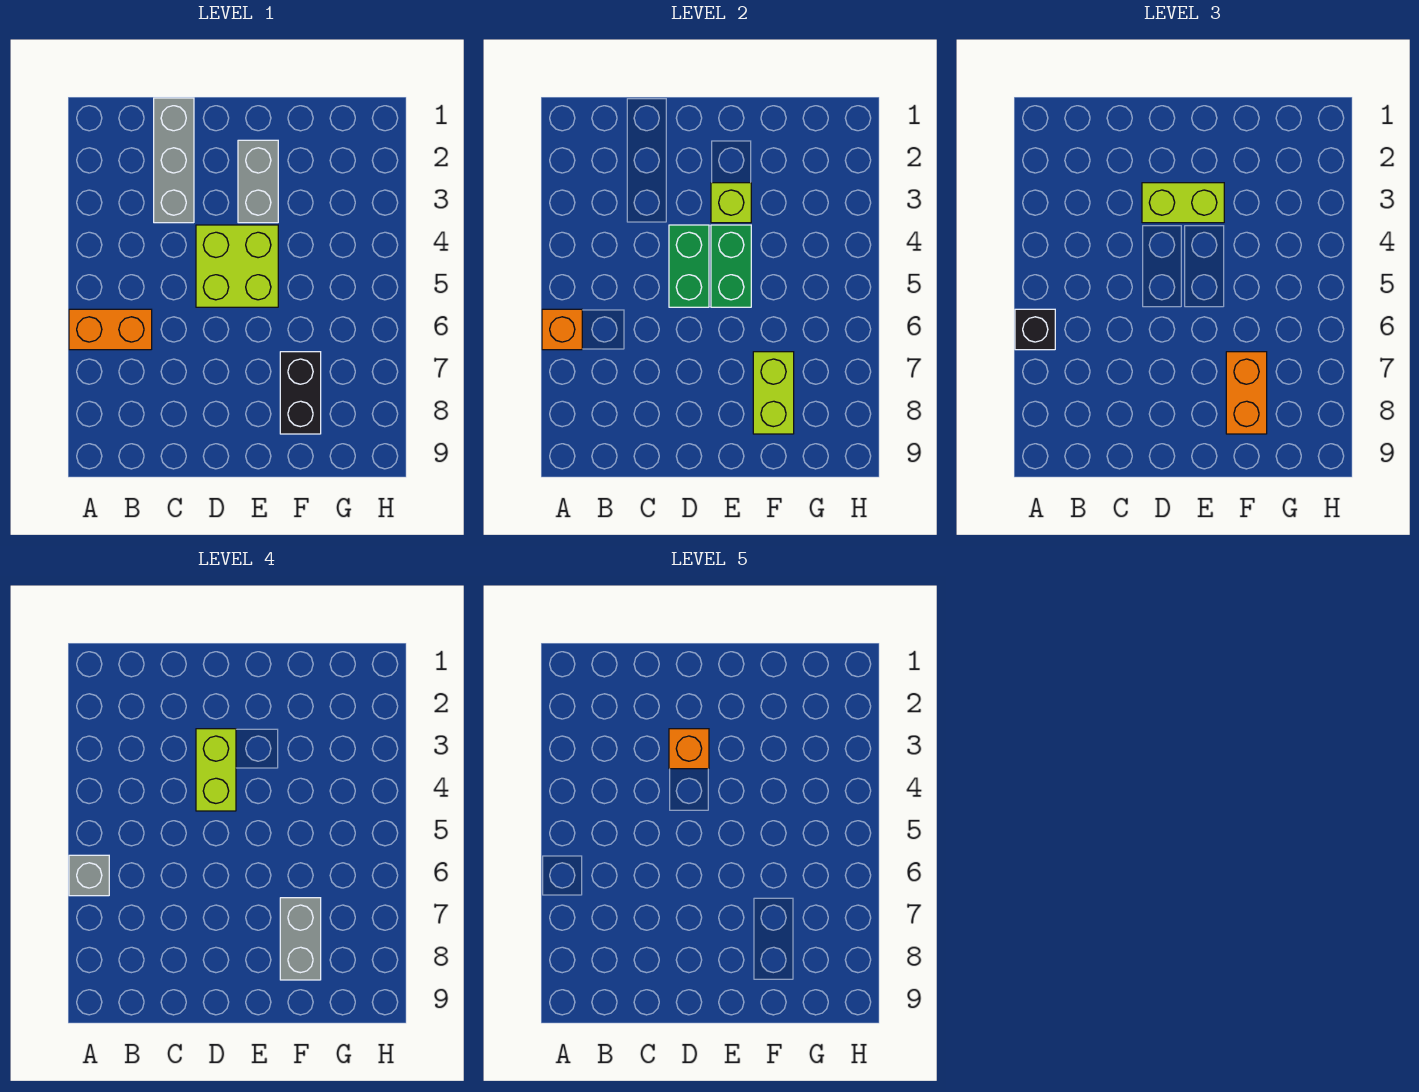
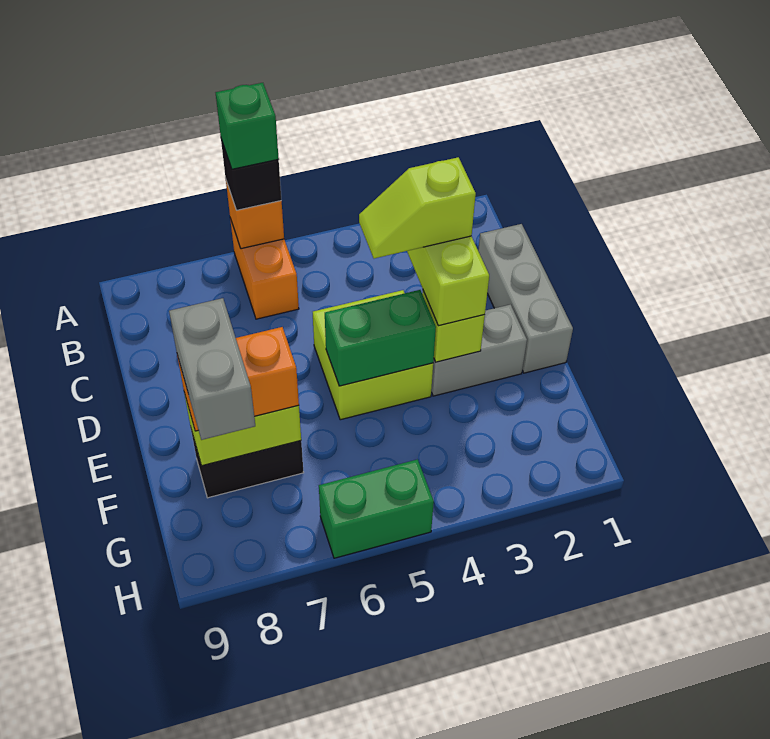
grey brick A6 level 4 -> green brick A6 level 4
grey brick C1:C3 level 1 -> grey brick C1:E1 level 1
lime brick D3:D4 level 4 -> lime slope D3:D4 level 4 top 3
orange brick D3 level 5 -> none
green brick D4:D5 level 2 -> green brick H5:H6 level 1
grey brick F7:F8 level 4 -> grey brick F8:G8 level 4

